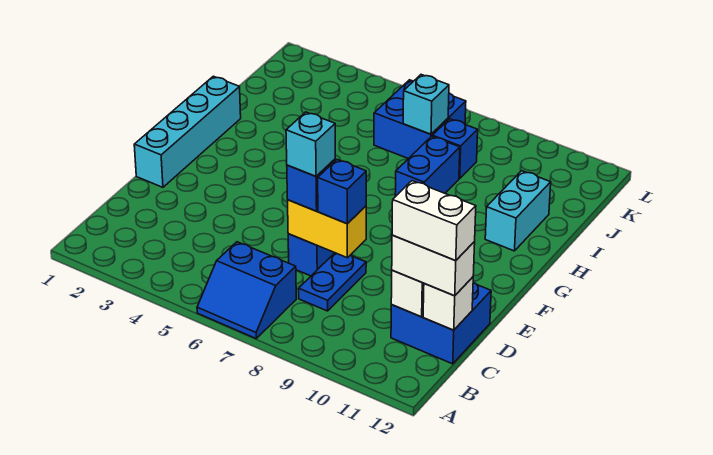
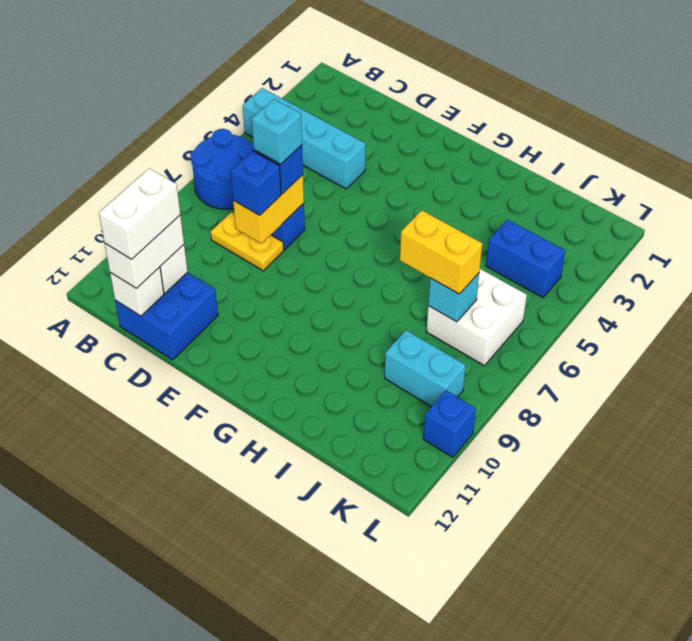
blue slope A6:B7 level 1 top B -> blue round brick A6:B7 level 1
blue plate C8:D8 level 1 -> yellow plate C8:D8 level 1
cyan brick E1:H1 level 1 -> cyan brick A4:D4 level 1
blue brick H8:I8 level 1 -> blue brick J4:K4 level 1
cyan brick H11:I11 level 1 -> cyan brick J9:K9 level 1
none -> yellow brick I7:J7 level 3
blue brick J6:K7 level 1 -> white brick J6:K7 level 1
blue brick J8 level 1 -> blue brick L10 level 1

